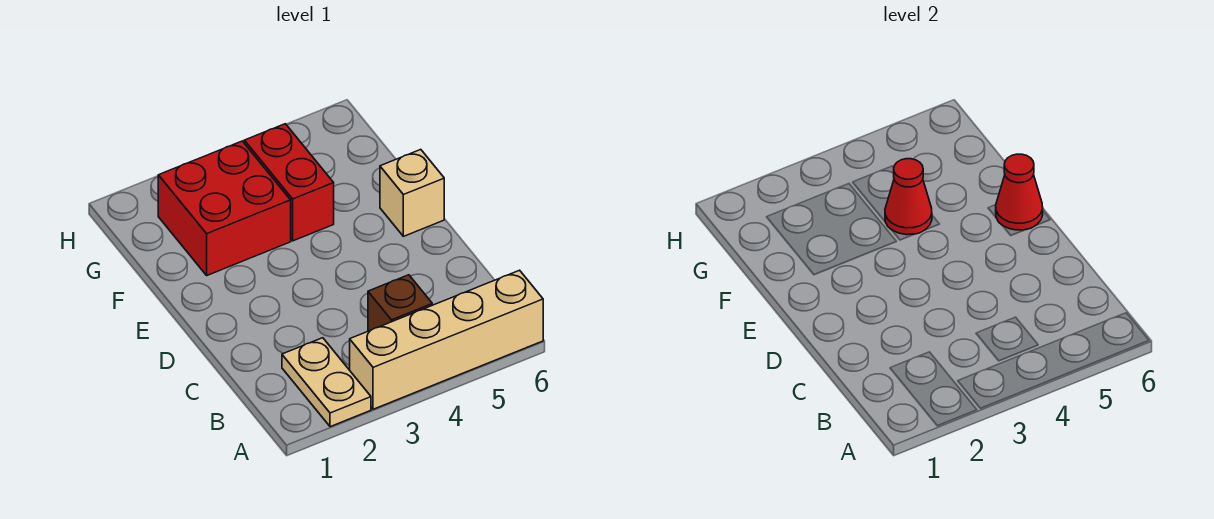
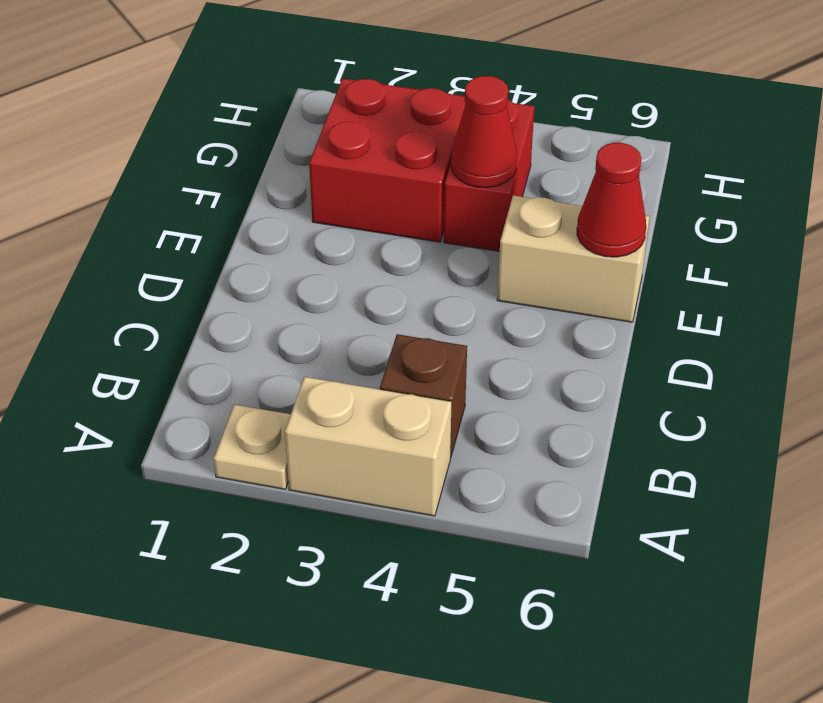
tan plate A2:B2 level 1 -> tan plate A2 level 1
tan brick A3:A6 level 1 -> tan brick A3:A4 level 1
tan brick E6 level 1 -> tan brick E5:E6 level 1

